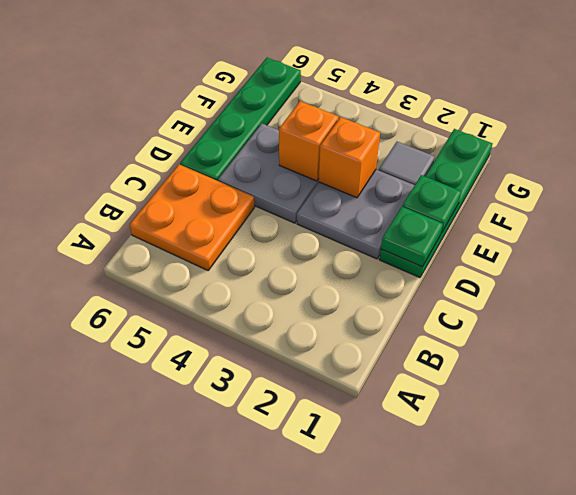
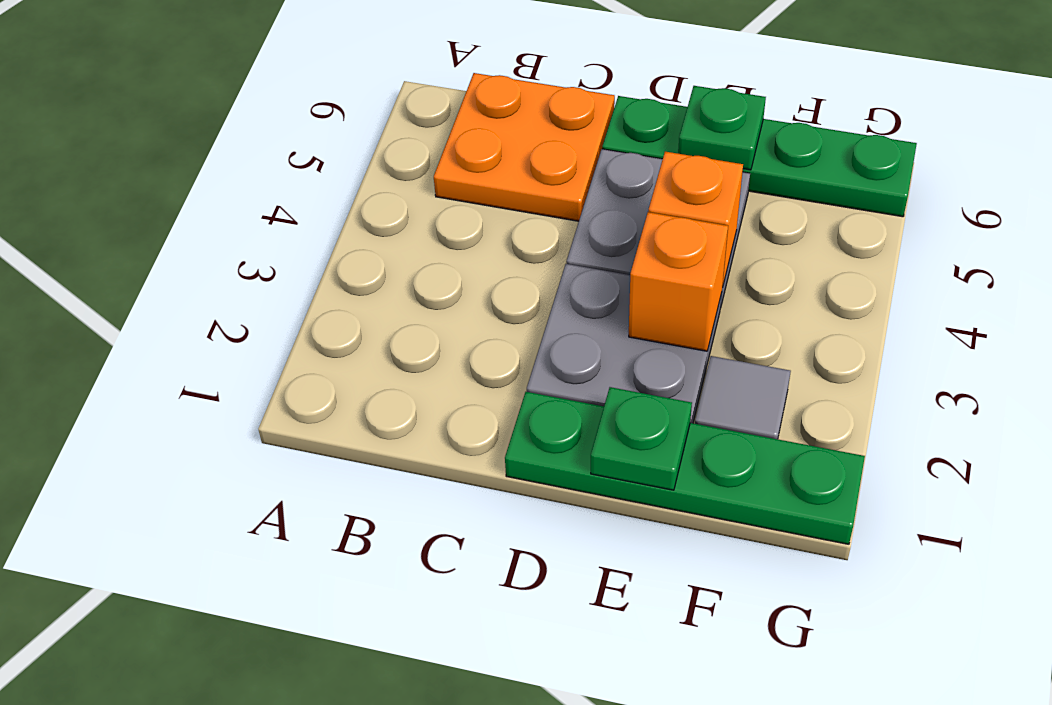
green plate D1 level 2 -> green plate E6 level 2

